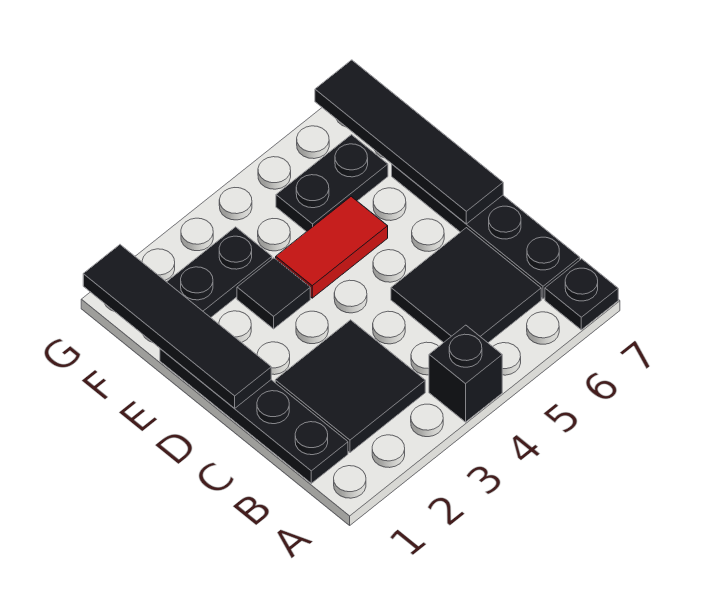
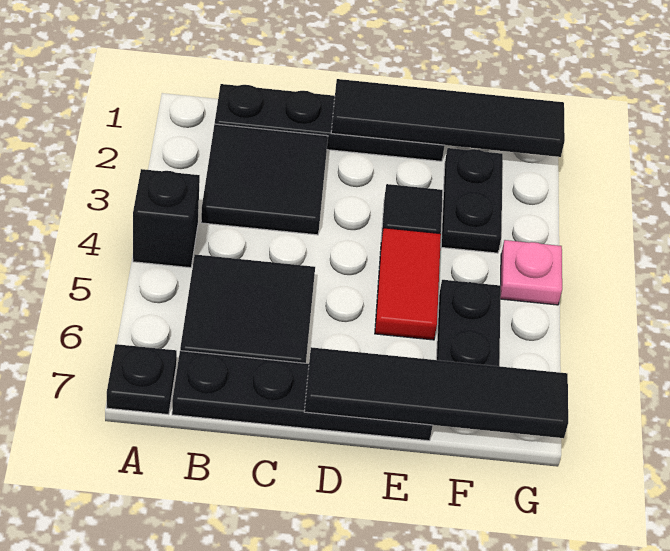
none -> pink plate G4 level 1

